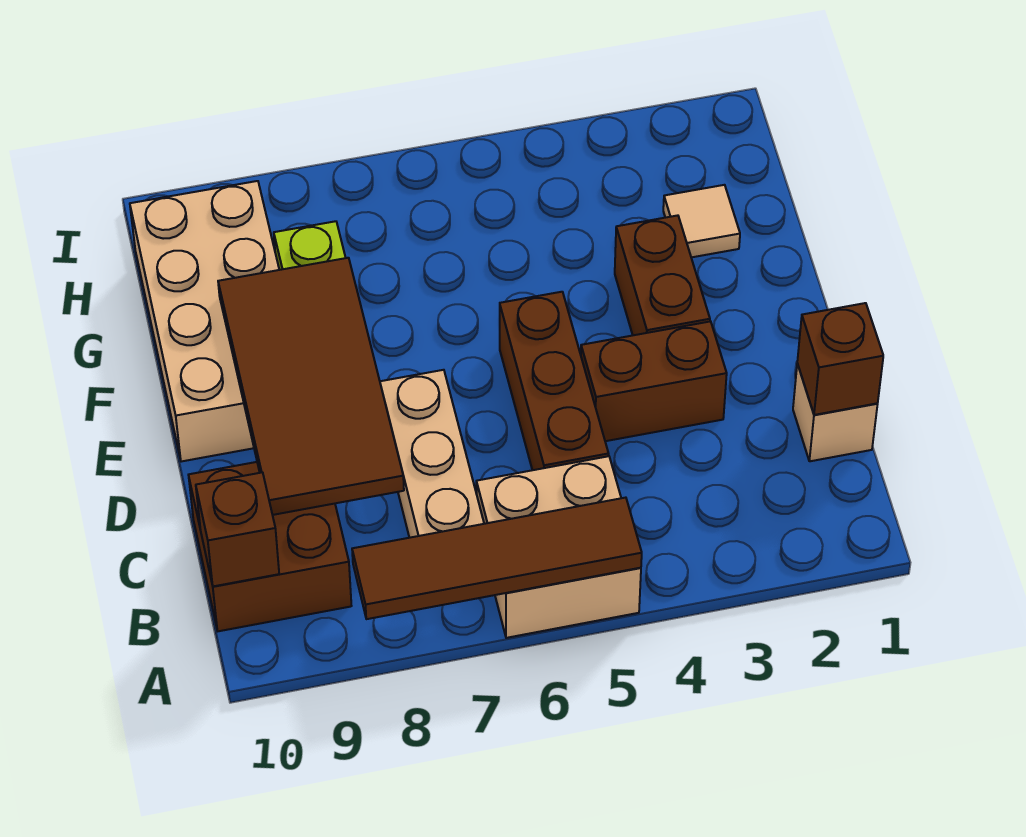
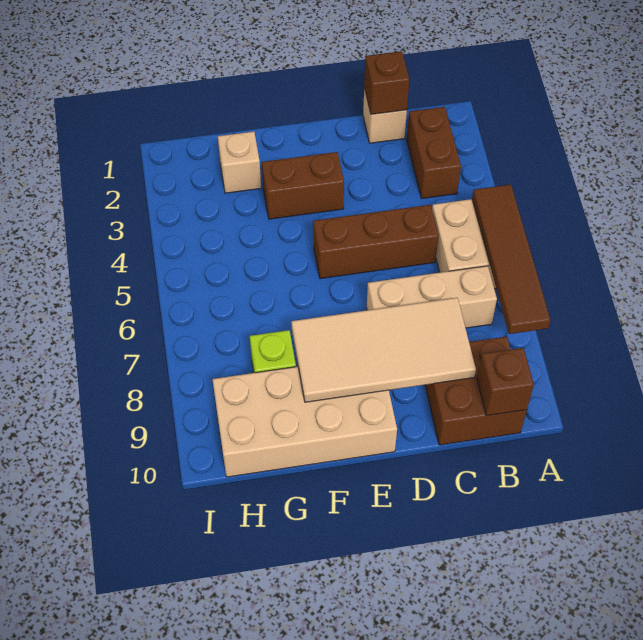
brown tile C8:F9 level 2 -> tan tile C8:F9 level 2
brown brick D3:D4 level 1 -> brown brick B2:B3 level 1
tan tile G2 level 1 -> tan brick G2 level 1

